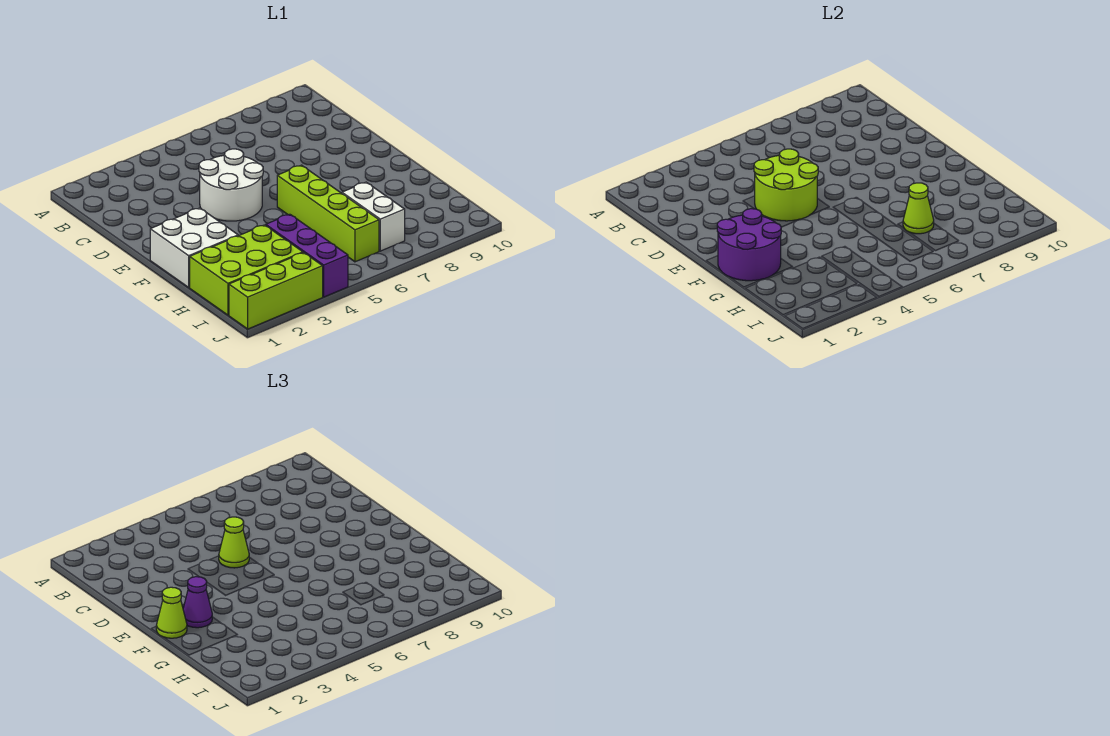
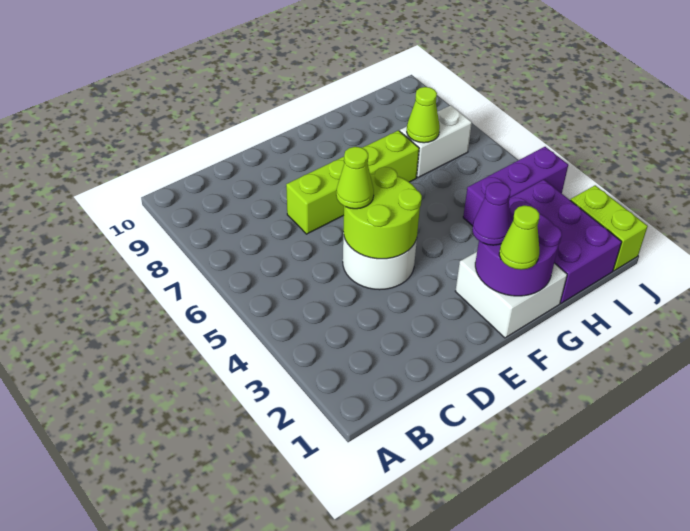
lime brick F6:I6 level 1 -> lime brick D7:G7 level 1
lime brick H1:I3 level 1 -> purple brick H1:I3 level 1
lime brick J1:J3 level 1 -> lime brick J1:J2 level 1

